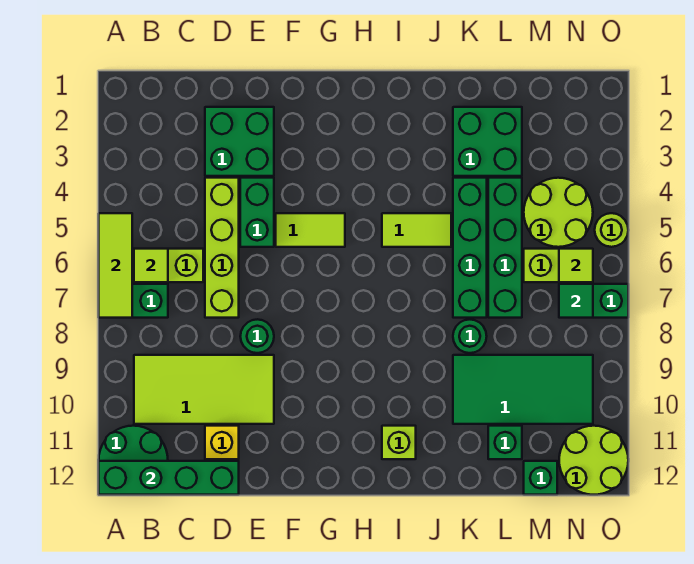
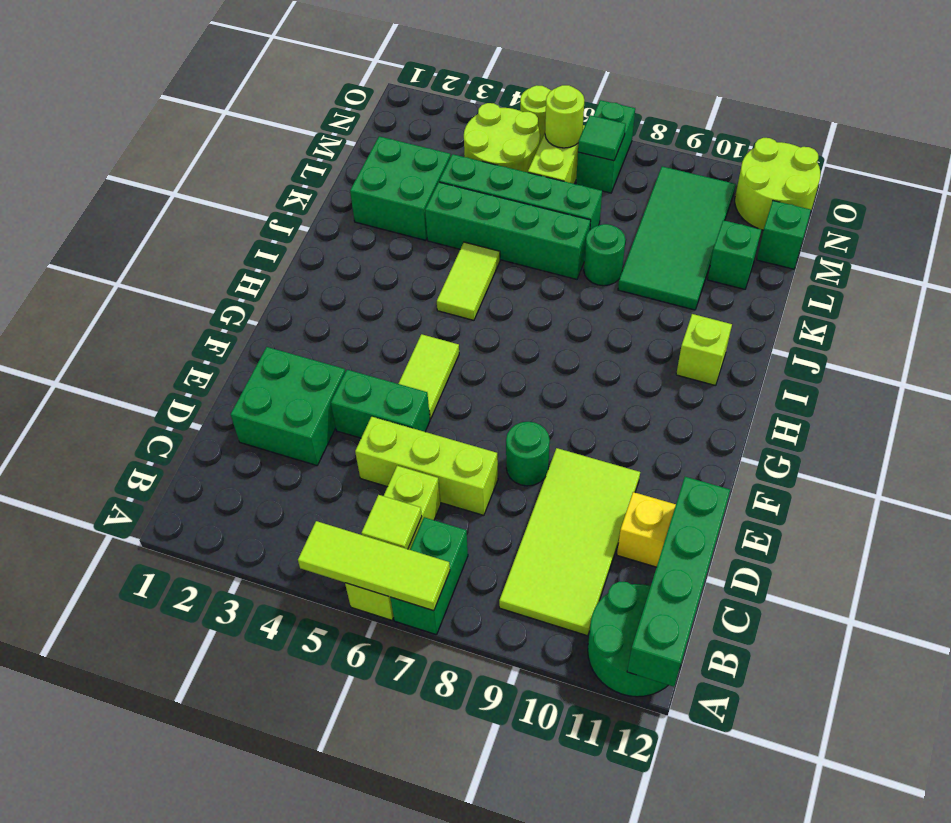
lime brick D4:D7 level 1 -> lime brick D5:D7 level 1
lime tile N6 level 2 -> lime round brick N6 level 2

